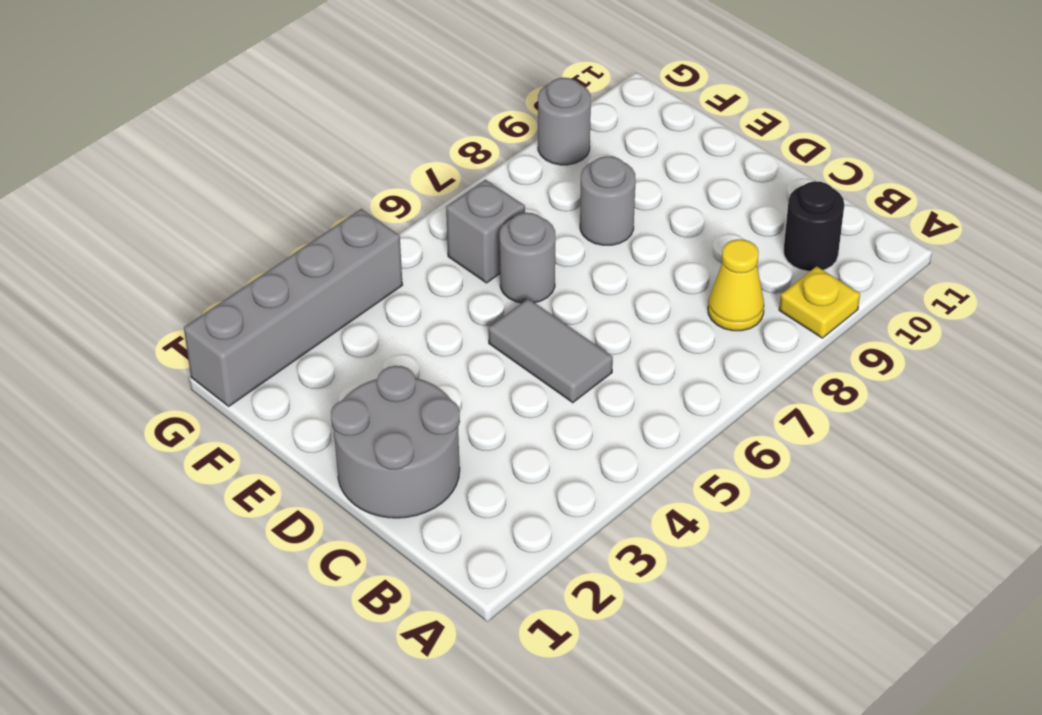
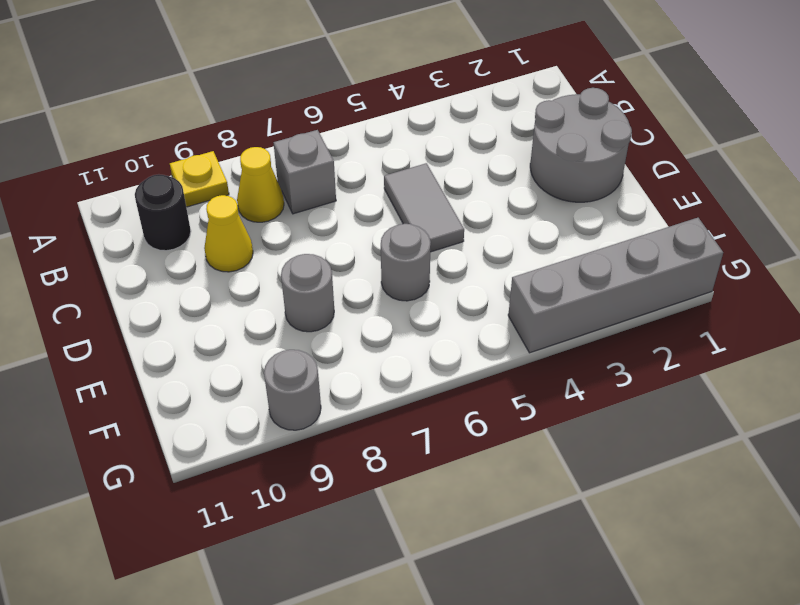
none -> yellow cone C9 level 1
grey brick F6 level 1 -> grey brick B7 level 1

